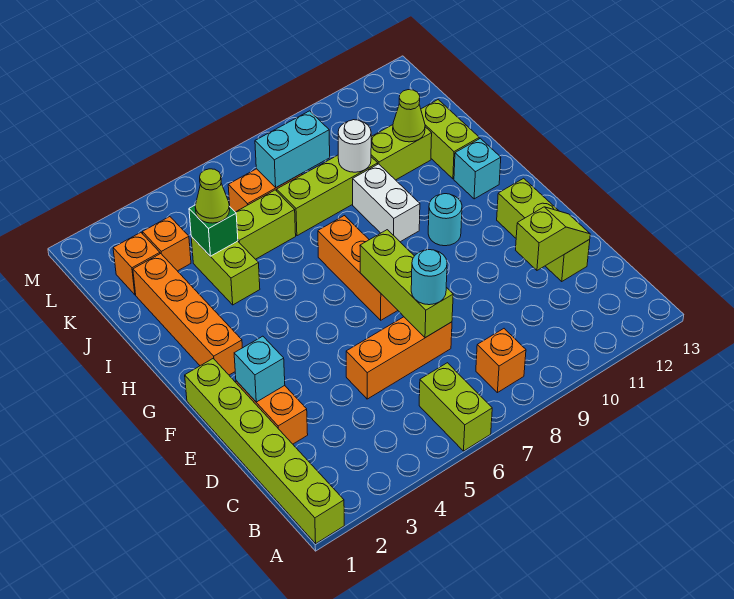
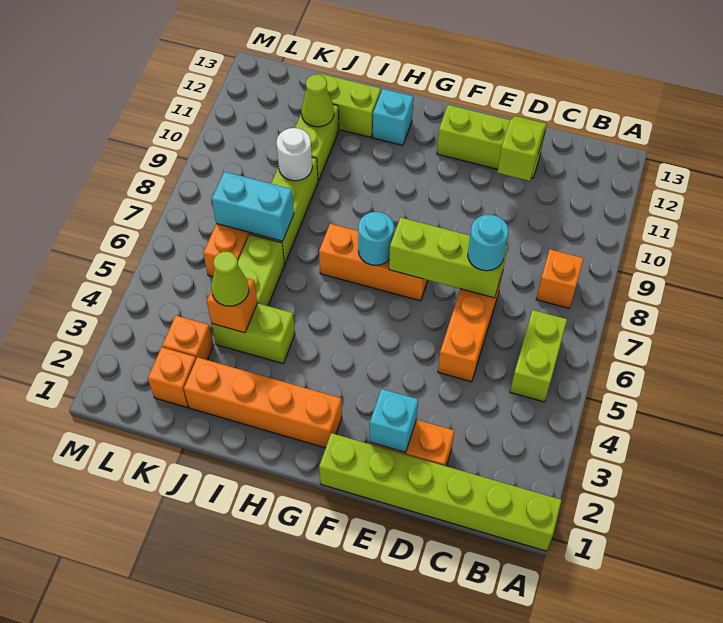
lime brick A6:B6 level 1 -> lime brick B5:B6 level 1
cyan round brick G10 level 1 -> cyan round brick G7 level 2
white brick H9:I9 level 1 -> none
green brick J4 level 2 -> orange brick J4 level 2
cyan brick K7:K8 level 2 -> cyan brick J7:K7 level 2

